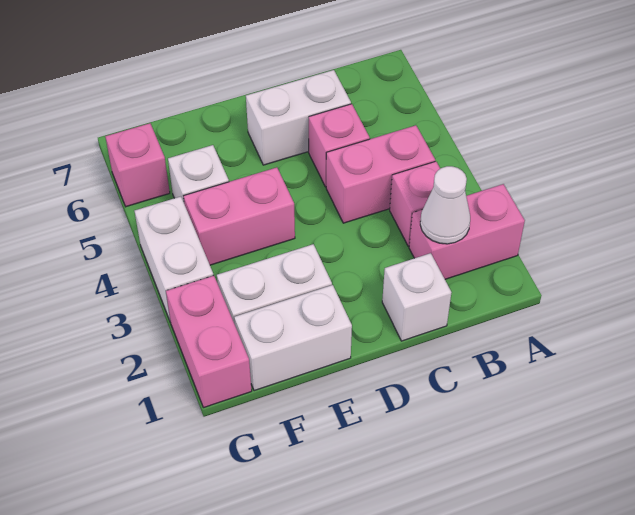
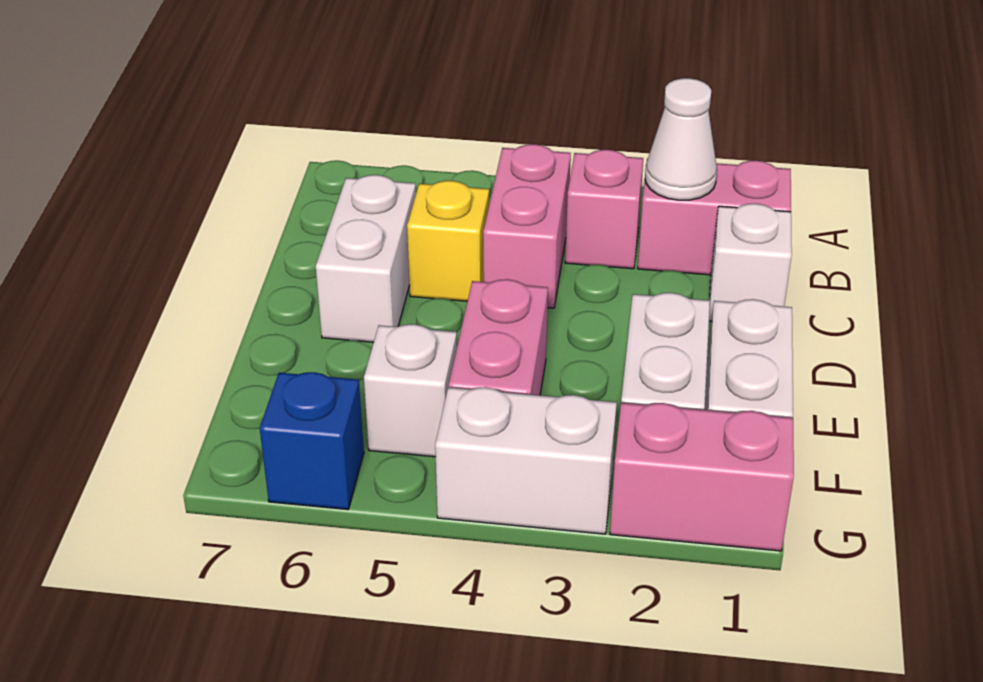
pink brick A2:B2 level 1 -> pink brick B1:B2 level 1
pink brick C5 level 1 -> yellow brick C5 level 1
pink brick G6 level 1 -> blue brick G6 level 1

